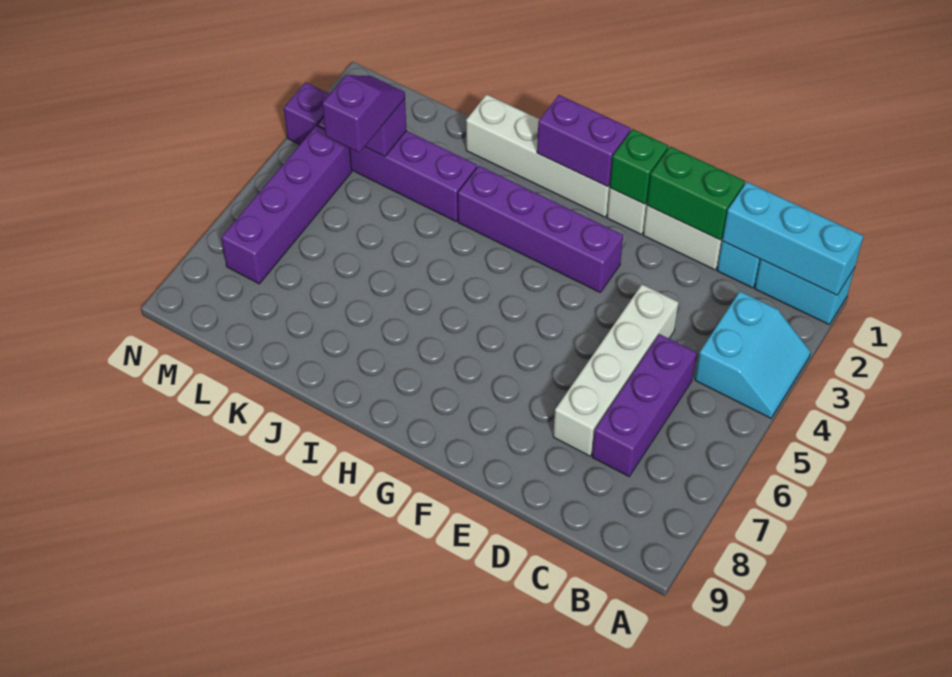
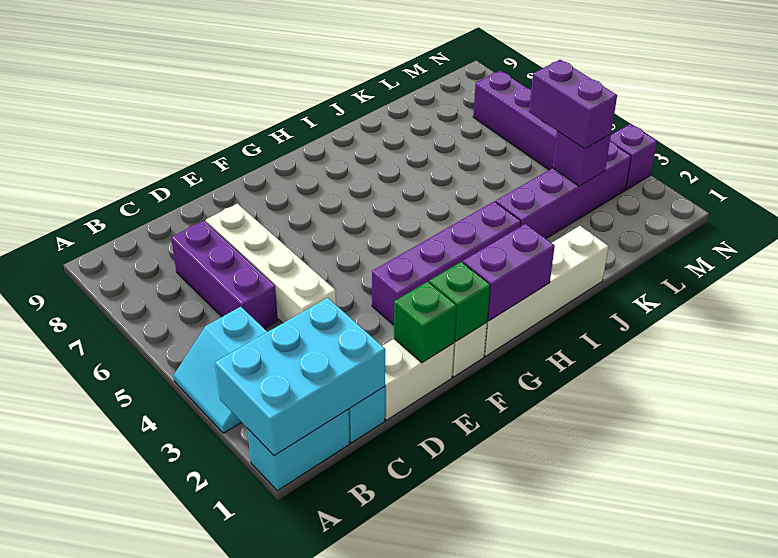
cyan brick A1:C1 level 2 -> cyan brick A1:C2 level 2
green brick D1:E1 level 2 -> green brick E1 level 2
purple slope L3:L4 level 3 top 4 -> purple brick L3:L4 level 3

